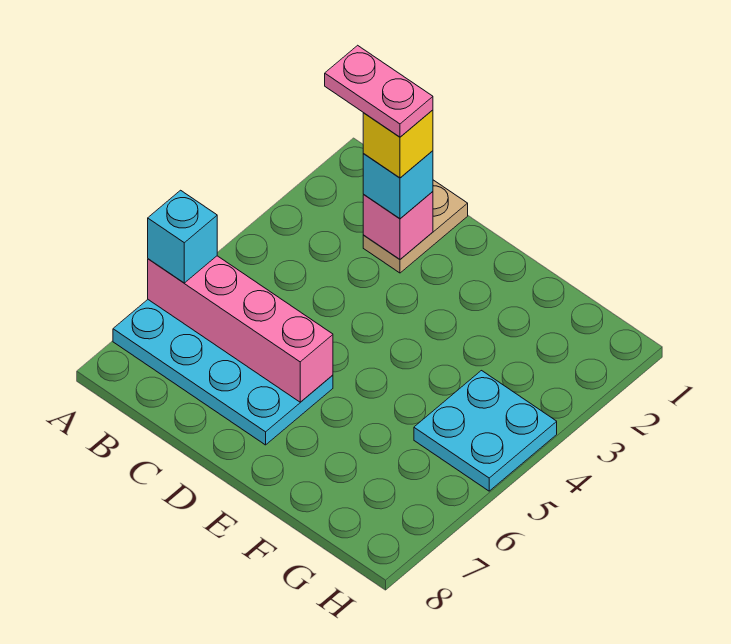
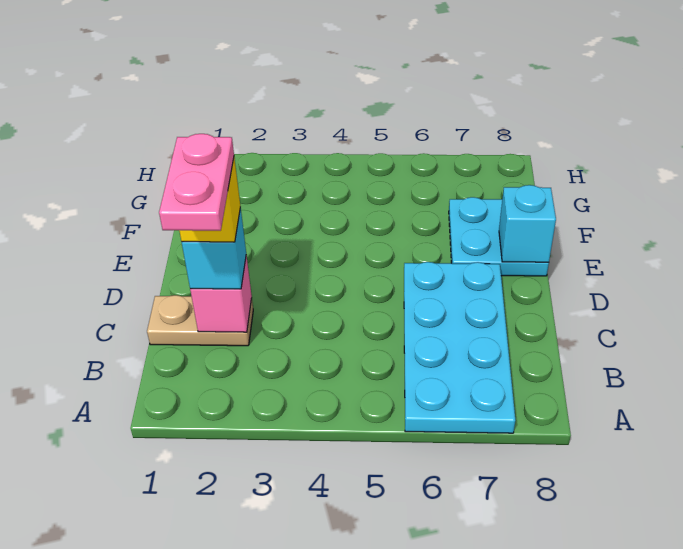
pink brick A6:D6 level 2 -> none
cyan brick A6 level 3 -> cyan brick E8 level 2
cyan plate G4:H5 level 1 -> cyan plate E7:F8 level 1

